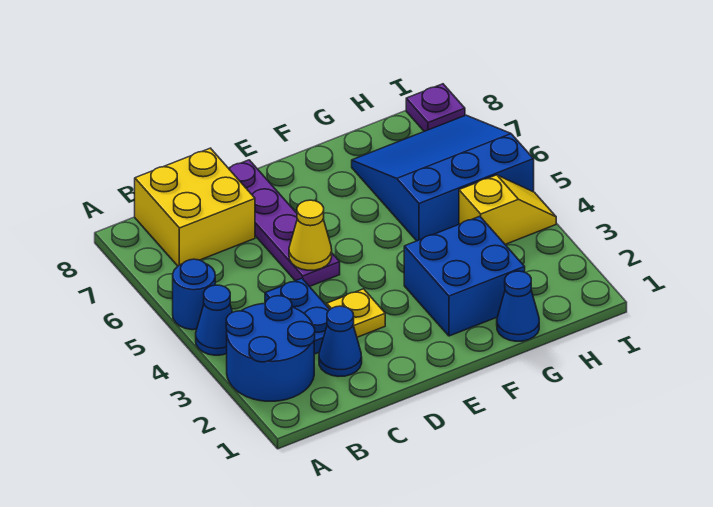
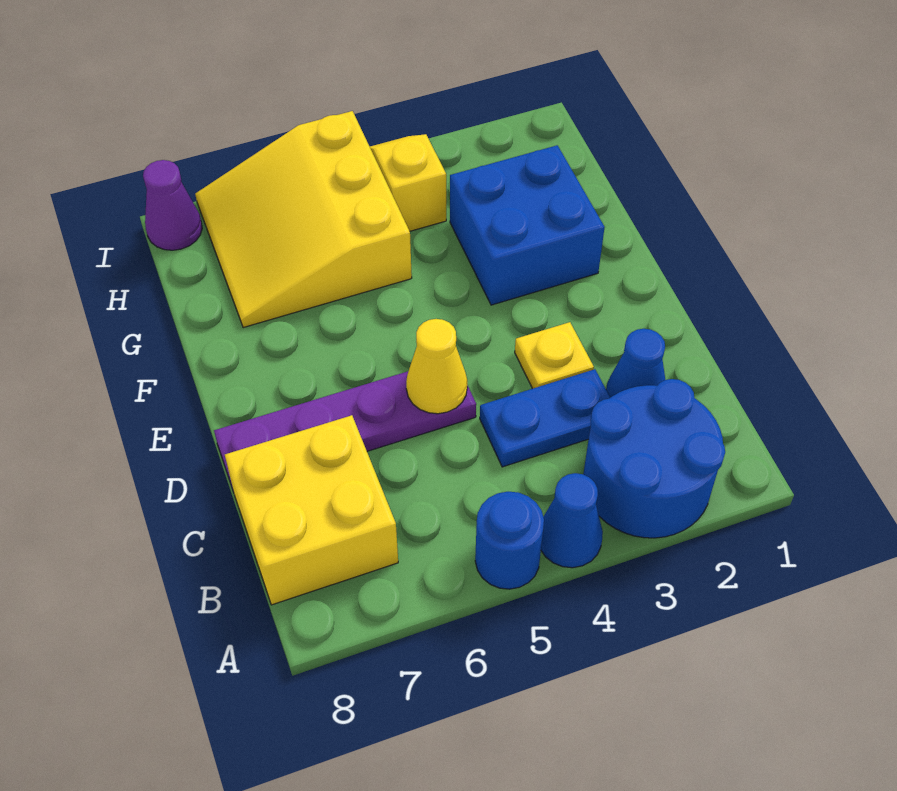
blue cone G1 level 1 -> none
blue slope G5:I7 level 1 top 5 -> yellow slope G5:I7 level 1 top 5
purple plate I8 level 1 -> purple cone I8 level 1

